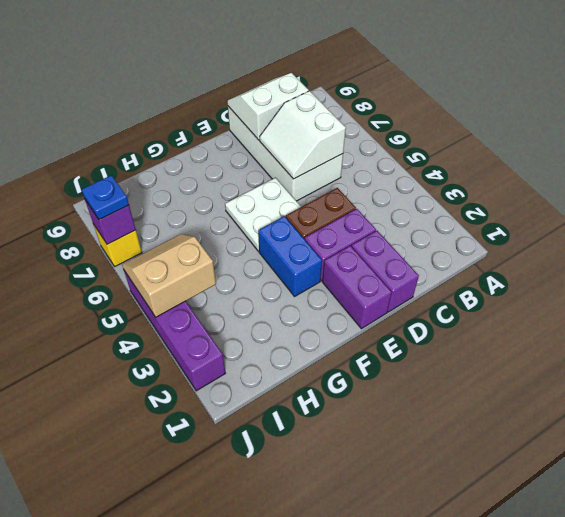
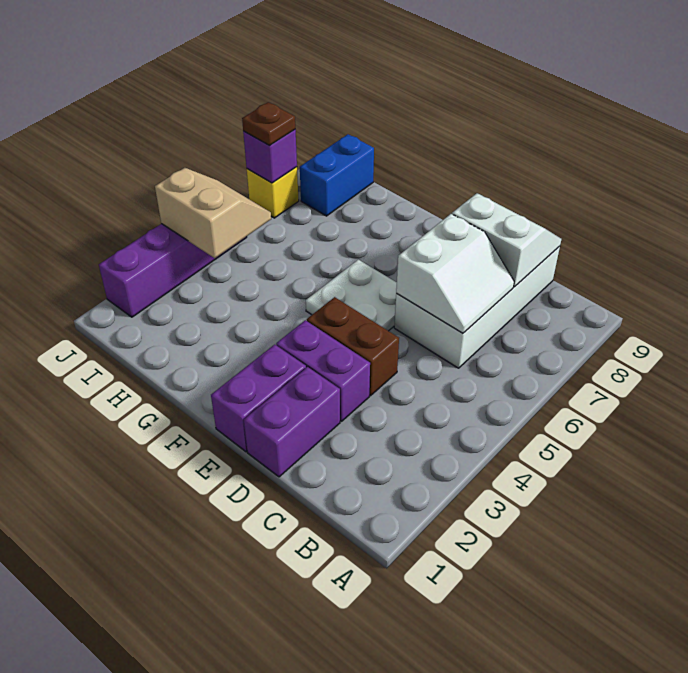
white slope C6:D7 level 2 top C -> white slope C6:D7 level 2 top D
blue brick F3:F4 level 1 -> blue brick I8:I9 level 1
blue plate J7 level 3 -> brown plate J7 level 3

